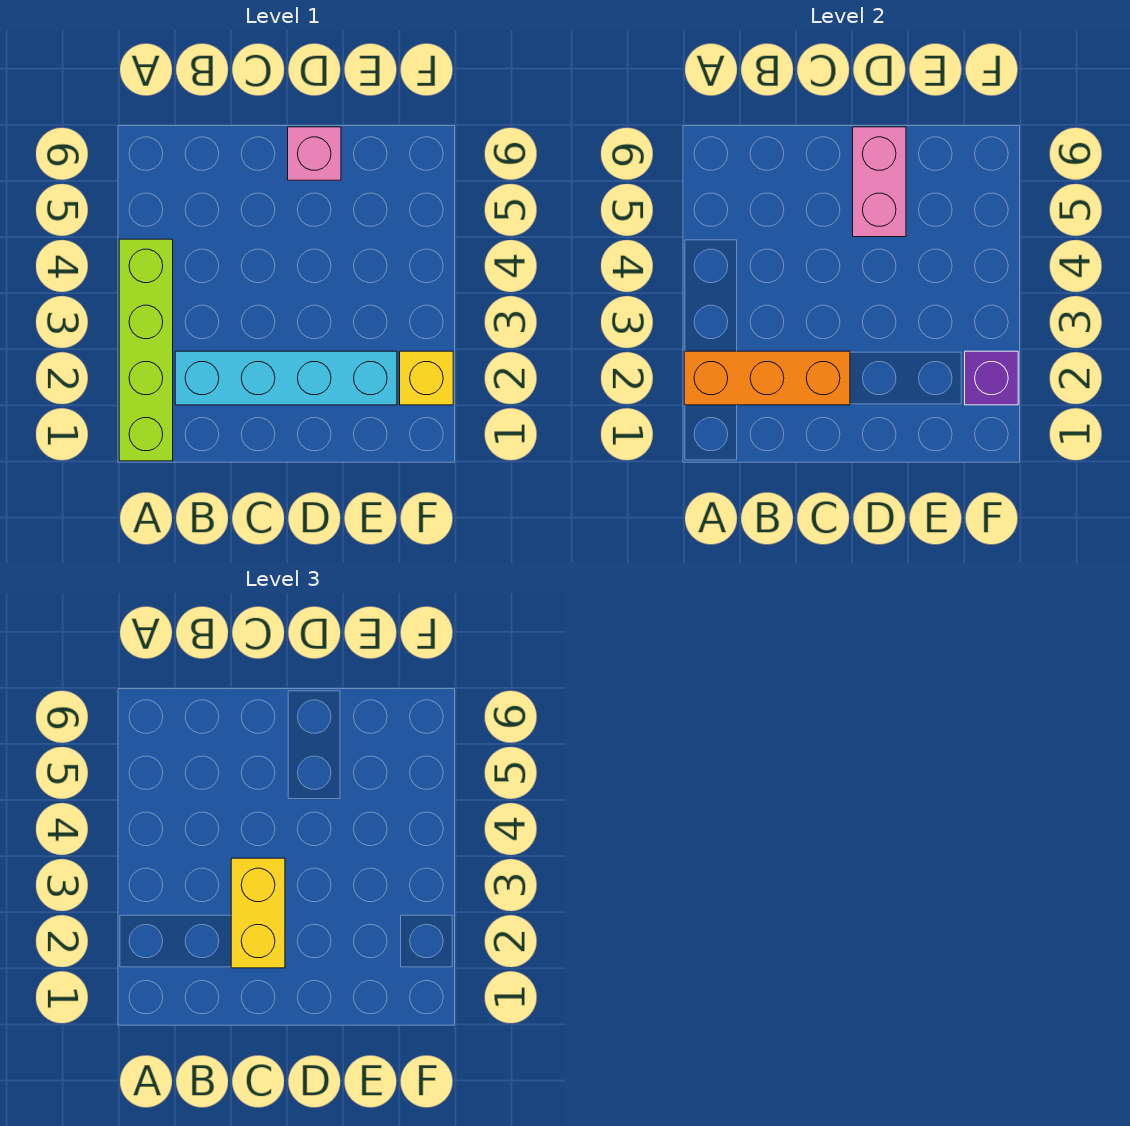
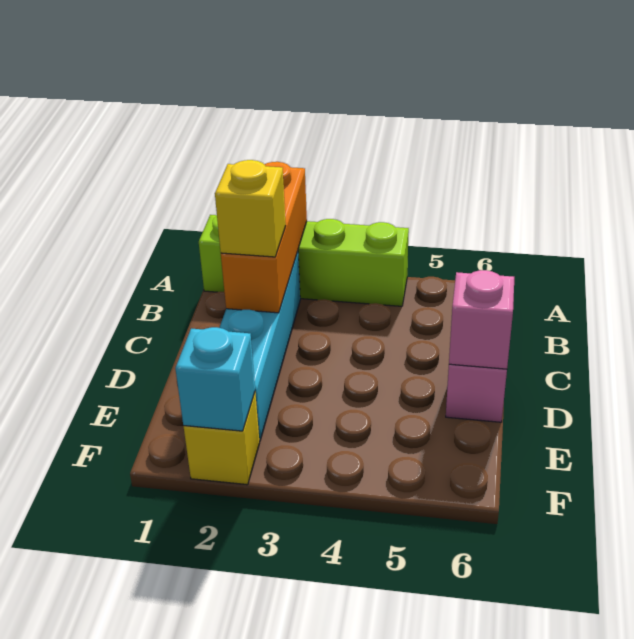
yellow brick C2:C3 level 3 -> yellow brick C2 level 3
pink brick D5:D6 level 2 -> pink brick D6 level 2
purple brick F2 level 2 -> cyan brick F2 level 2

